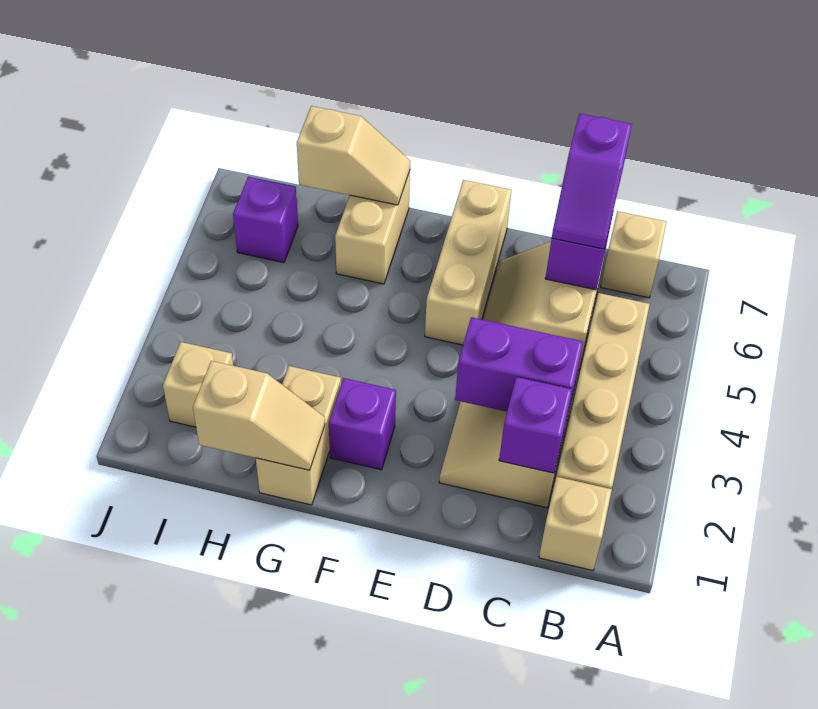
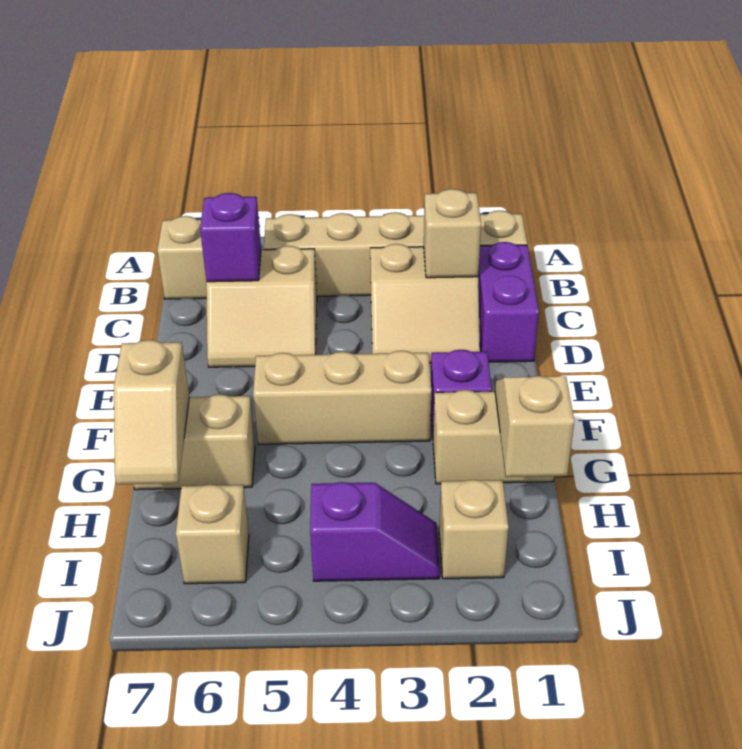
purple brick C2 level 2 -> tan brick C2 level 2
purple brick C3:D3 level 2 -> purple brick C1:D1 level 1
purple slope C6:C7 level 3 top 7 -> purple slope I3:I4 level 1 top 4
tan brick E5:E7 level 1 -> tan brick F3:F5 level 1
tan slope G7:H7 level 2 top H -> tan slope G7:H7 level 2 top G
purple brick I6 level 1 -> tan brick I6 level 1

